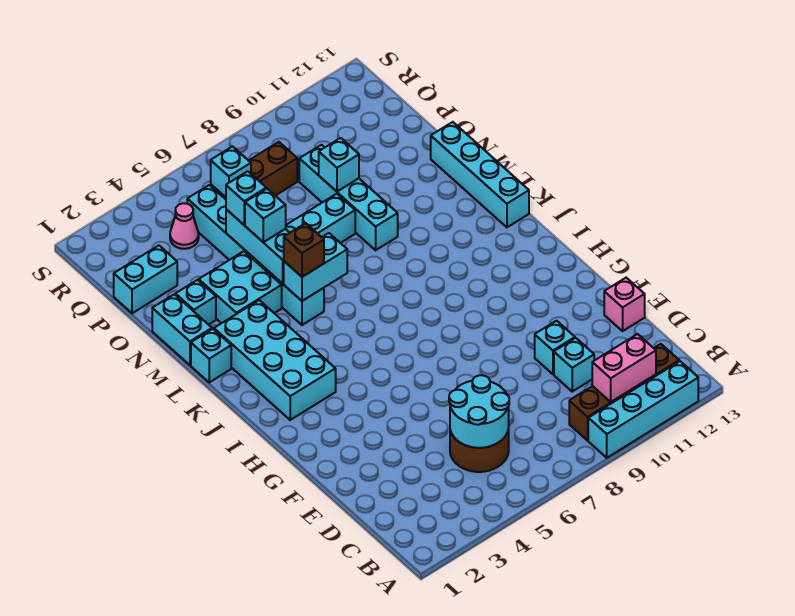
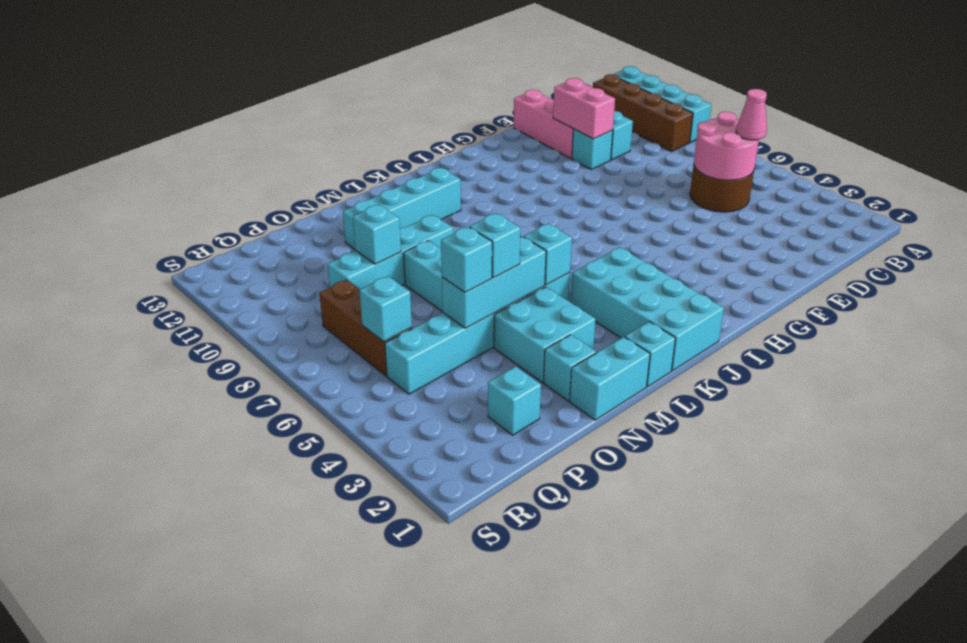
pink brick B10:B11 level 2 -> pink brick E10:E11 level 2
cyan round brick C5:D6 level 2 -> pink round brick C5:D6 level 2
pink brick E13 level 1 -> pink brick E11:E13 level 1
cyan brick I2:L3 level 1 -> cyan brick J1:K4 level 1
cyan brick K13:N13 level 1 -> cyan brick K11:N11 level 1
cyan brick L5:L6 level 2 -> cyan brick L5 level 2
brown brick L5 level 3 -> none
cyan brick P1:P2 level 1 -> cyan brick P2 level 1
pink cone Q4 level 1 -> pink cone C5 level 3

